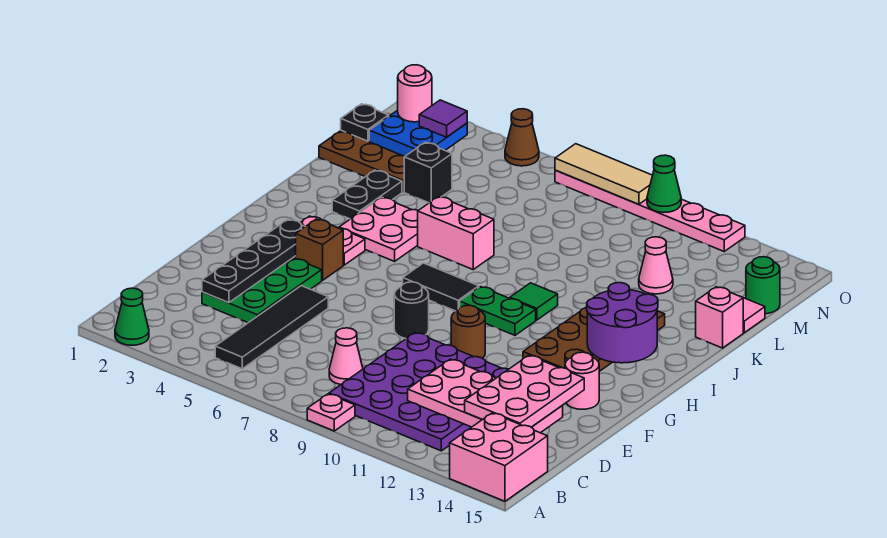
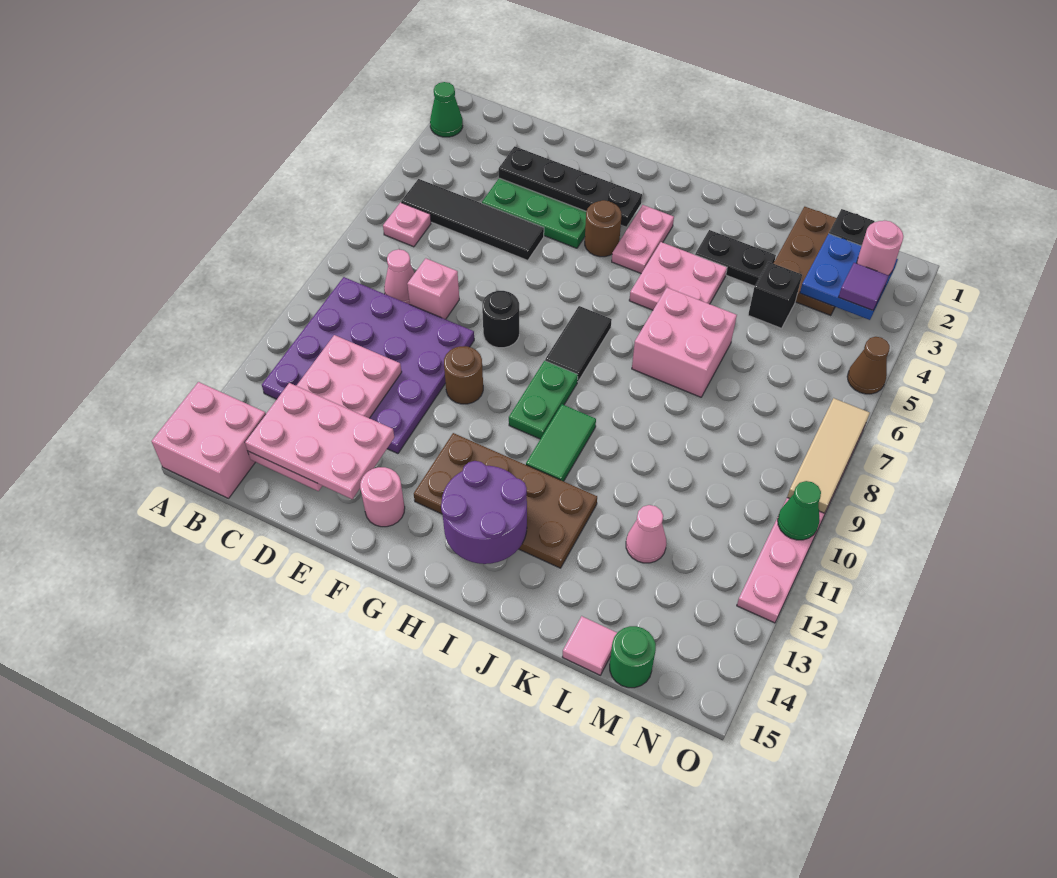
pink plate A9 level 1 -> pink plate B6 level 1
brown brick G4 level 1 -> brown round brick G4 level 1
green tile I10 level 1 -> green tile I10:I11 level 1
pink brick J6:J7 level 1 -> pink brick J6:K7 level 1
pink brick K15 level 1 -> pink brick D8 level 1

